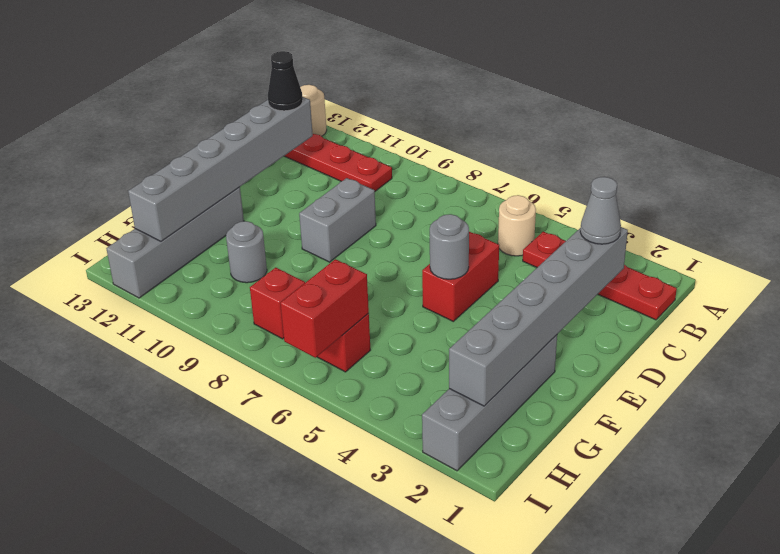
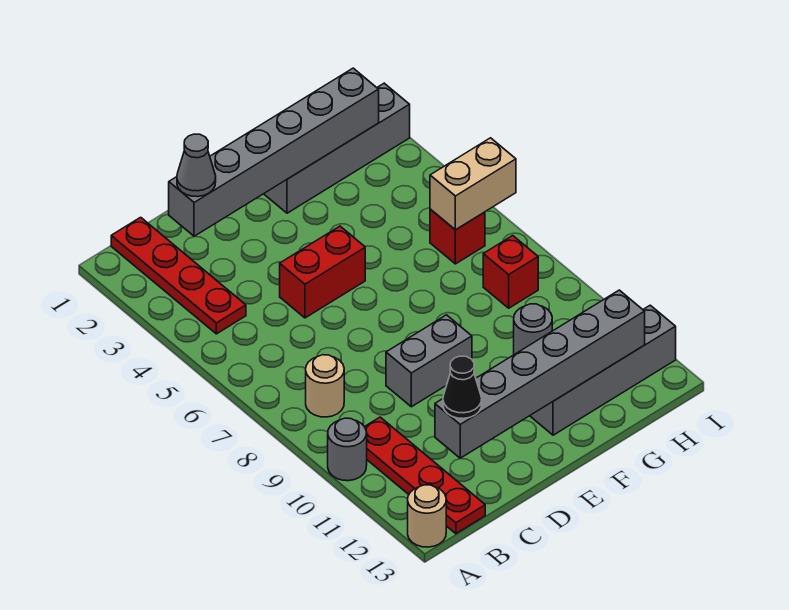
tan round brick B5 level 1 -> tan round brick B8 level 1
grey round brick E5 level 2 -> grey round brick A10 level 1
red brick H6:I6 level 2 -> tan brick H6:I6 level 2

